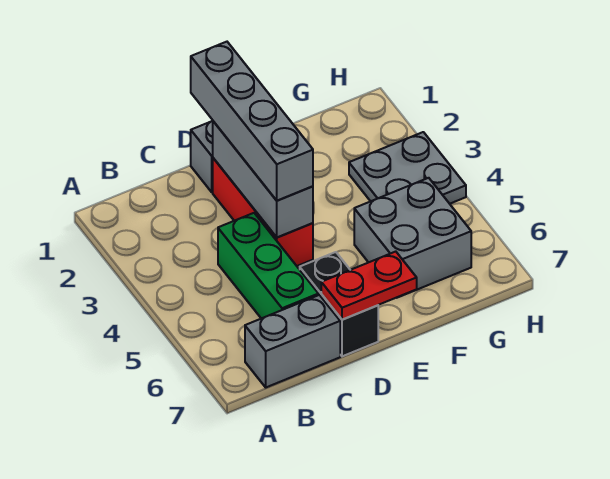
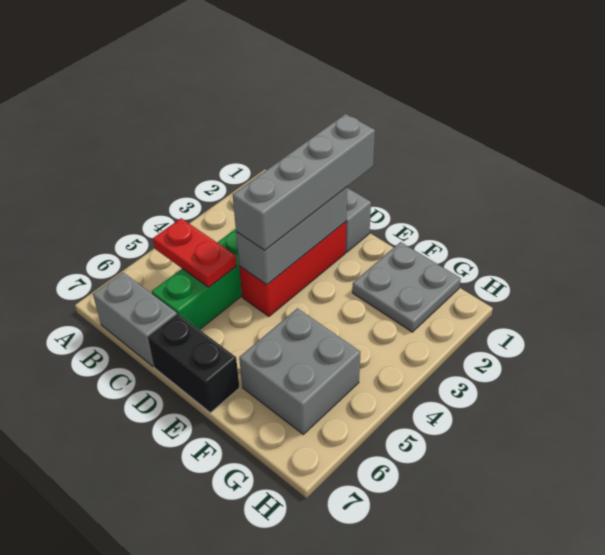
black brick D6:D7 level 1 -> black brick D7:E7 level 1
red plate D7:E7 level 2 -> red plate B5:C5 level 2
grey plate G3:H4 level 1 -> grey plate F1:G2 level 1

